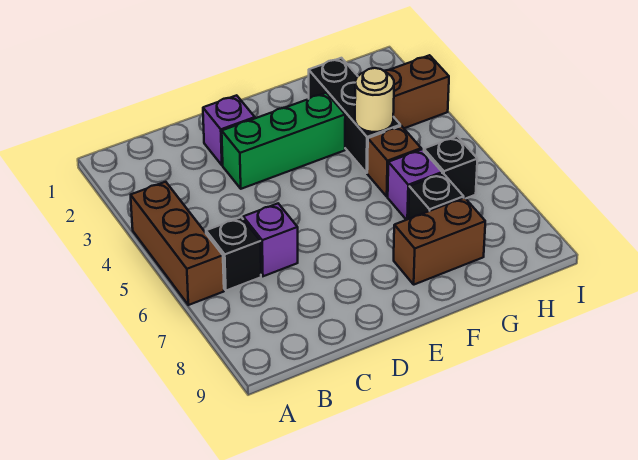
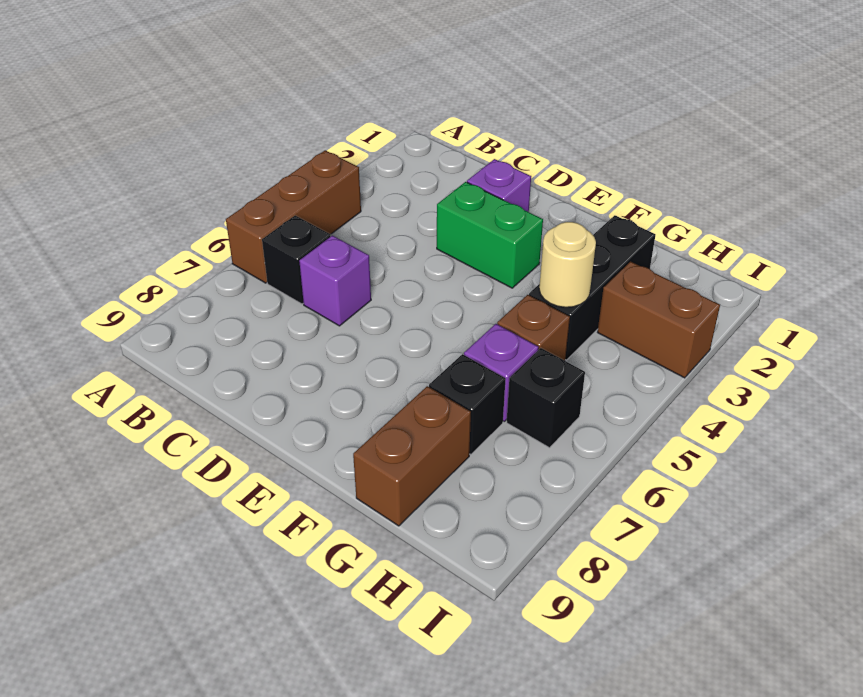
green brick D3:F3 level 1 -> green brick D3:E3 level 1
brown brick F8:G8 level 1 -> brown brick G8:G9 level 1

